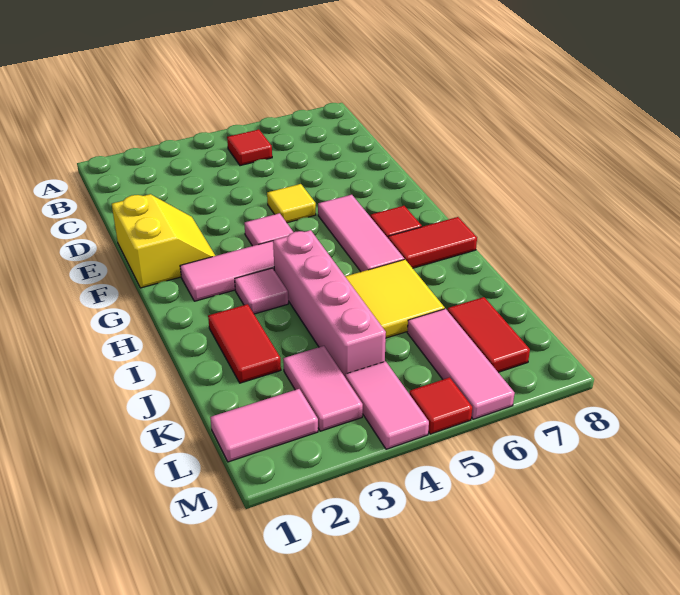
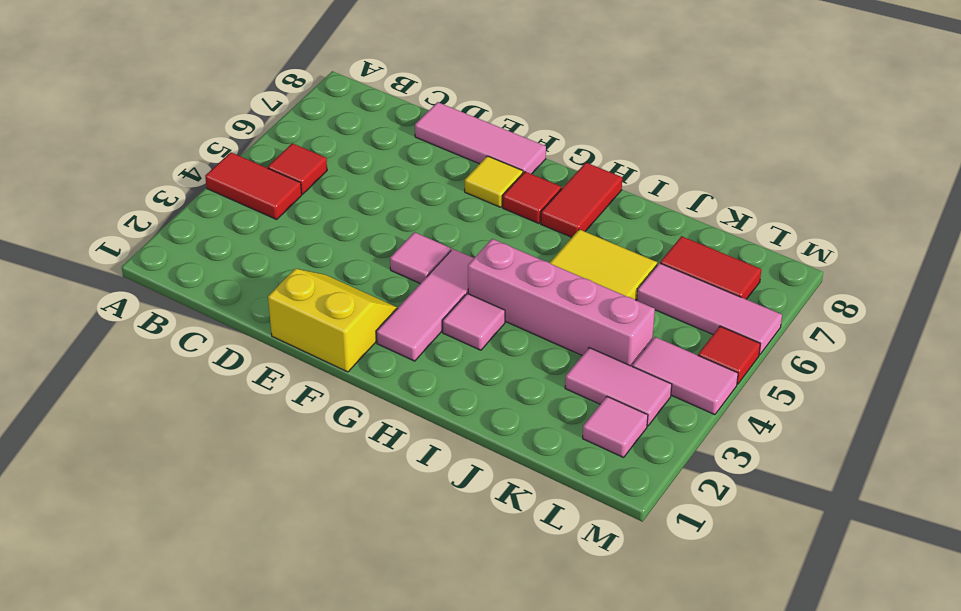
yellow tile E5 level 1 -> yellow tile F7 level 1
pink tile F6:H6 level 1 -> pink tile D8:F8 level 1
red tile I2:J2 level 1 -> red tile A4:B4 level 1
pink tile L1:L2 level 1 -> pink tile L2 level 1

